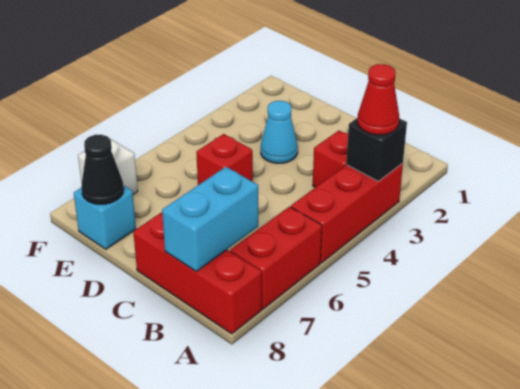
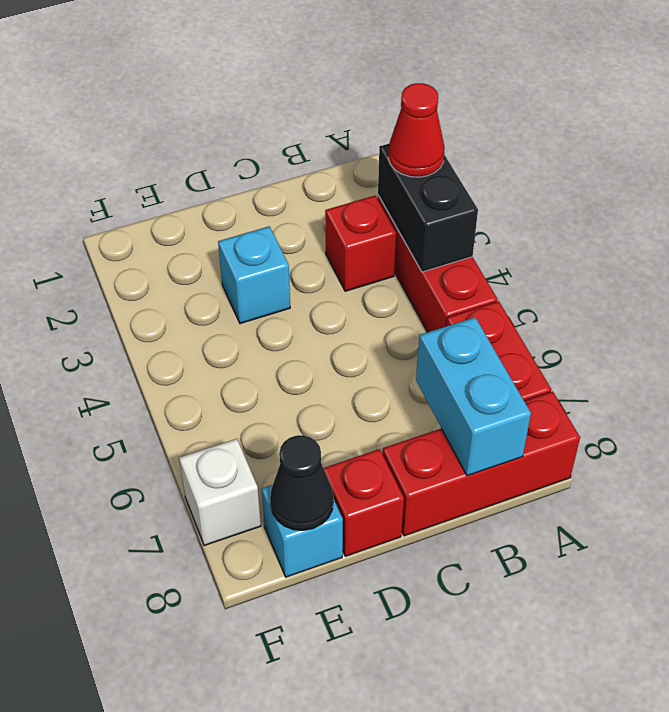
black brick A3 level 2 -> black brick A3:A4 level 2
cyan cone D3 level 1 -> cyan brick D3 level 1
red brick D5 level 1 -> red brick D8 level 1

